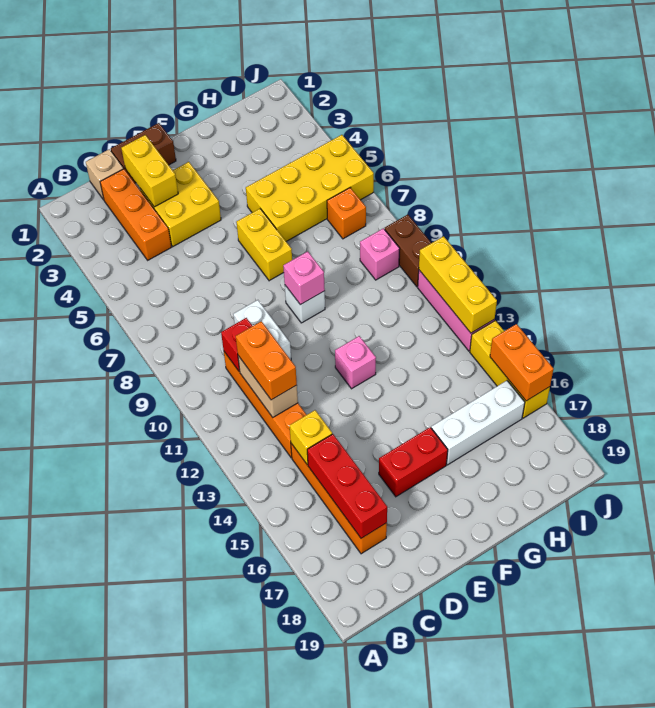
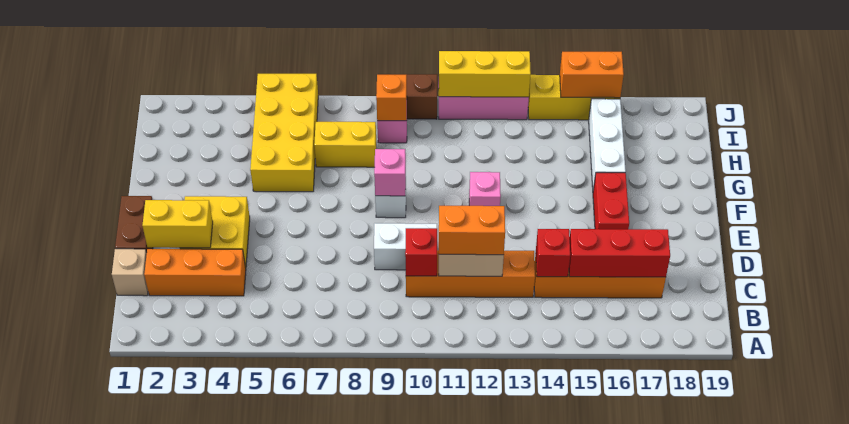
yellow brick C14 level 2 -> red brick C14 level 2
yellow brick F6:F7 level 1 -> yellow brick H7:H8 level 1
orange brick I7 level 1 -> orange brick I9 level 2

